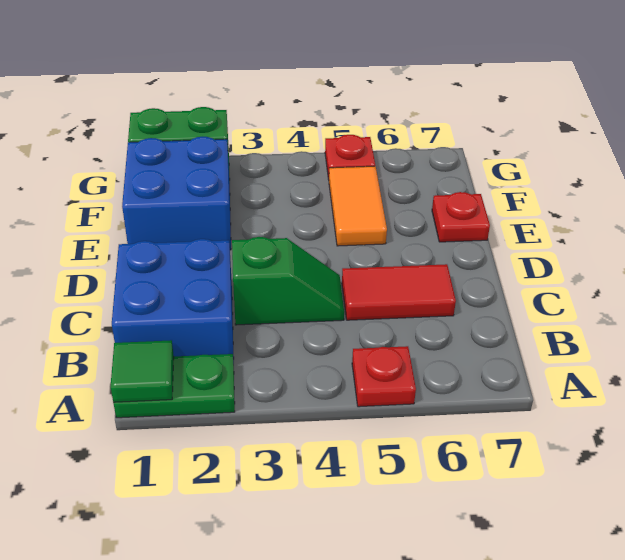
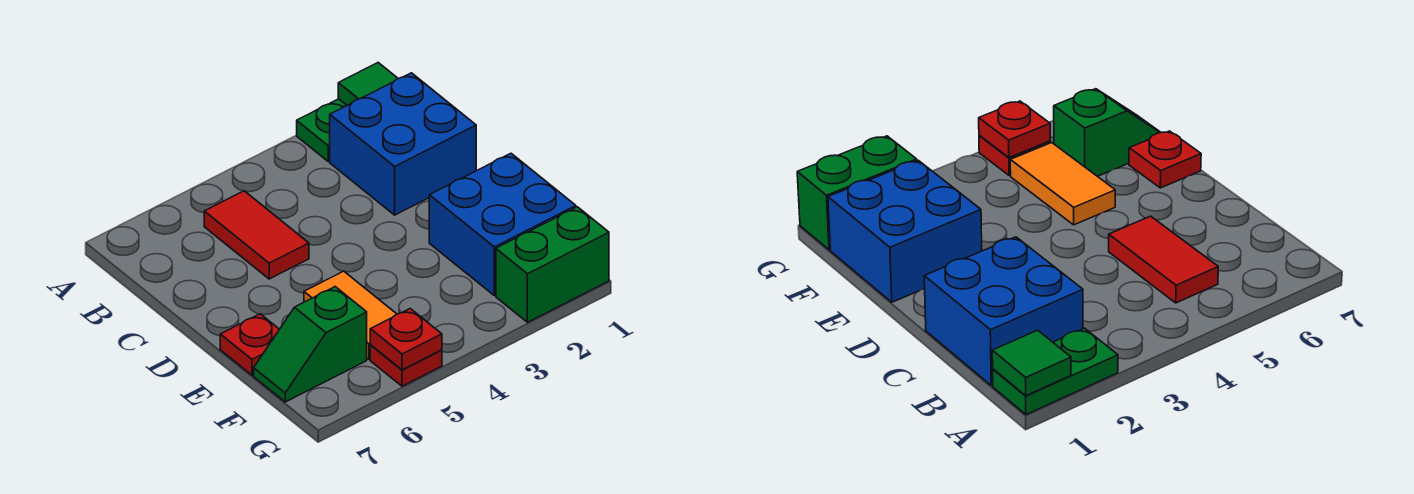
red plate A5 level 1 -> red plate G5 level 2
green slope C3:C4 level 1 top 3 -> green slope F6:F7 level 1 top 6
red tile C5:C6 level 1 -> red tile B5:C5 level 1

